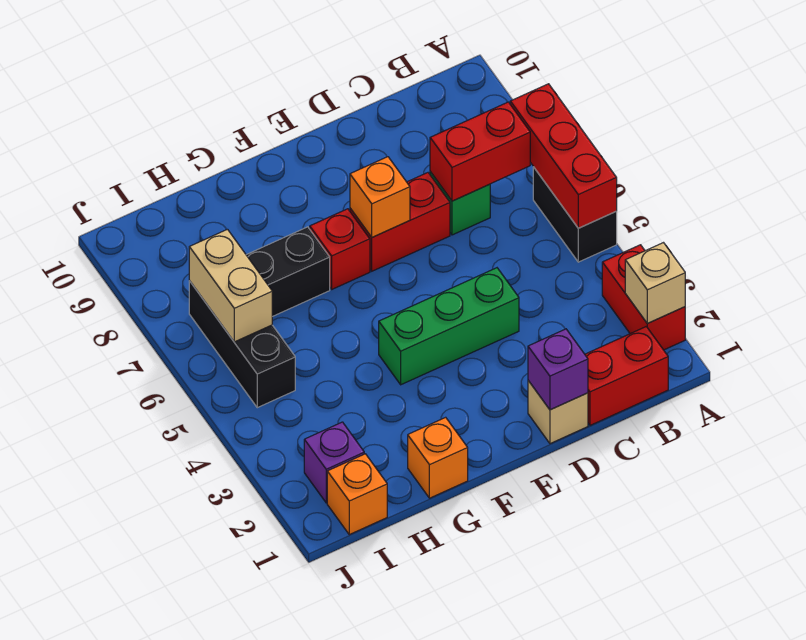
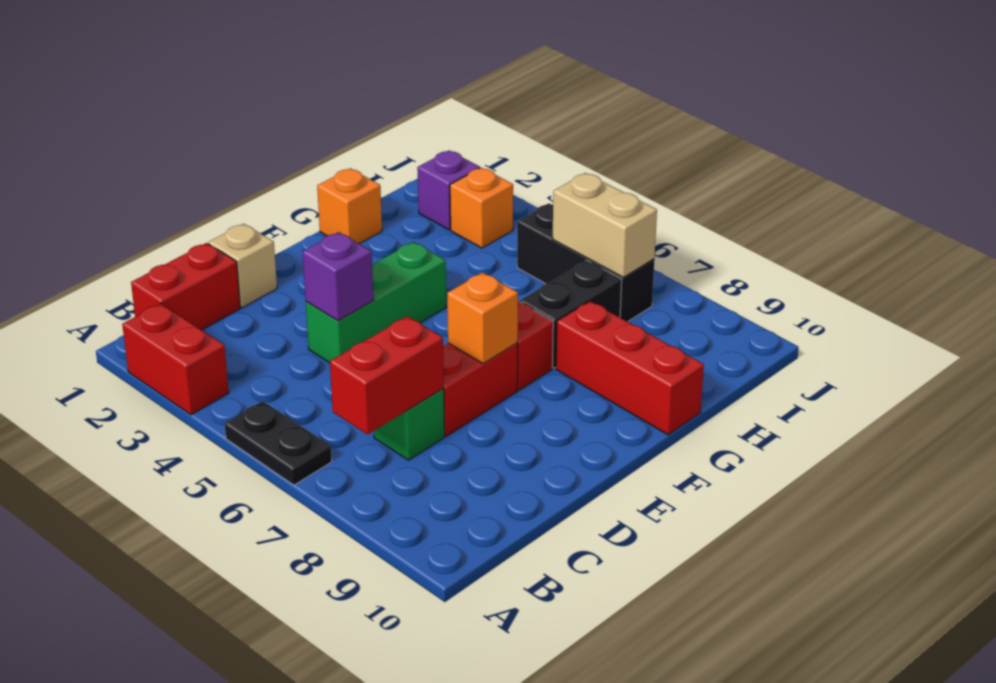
tan brick A2 level 2 -> none
black brick A5:A6 level 1 -> black plate A5:A6 level 1
red brick A5:A7 level 2 -> red brick G8:G10 level 1
purple brick D1 level 2 -> purple brick D4 level 2
orange brick I1 level 1 -> orange brick I3 level 1

